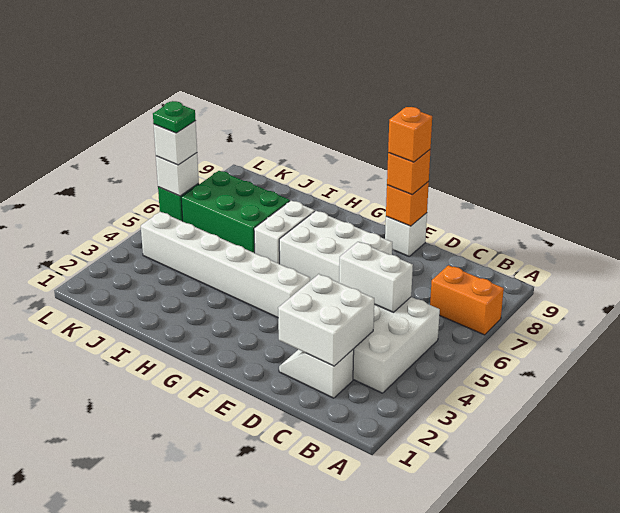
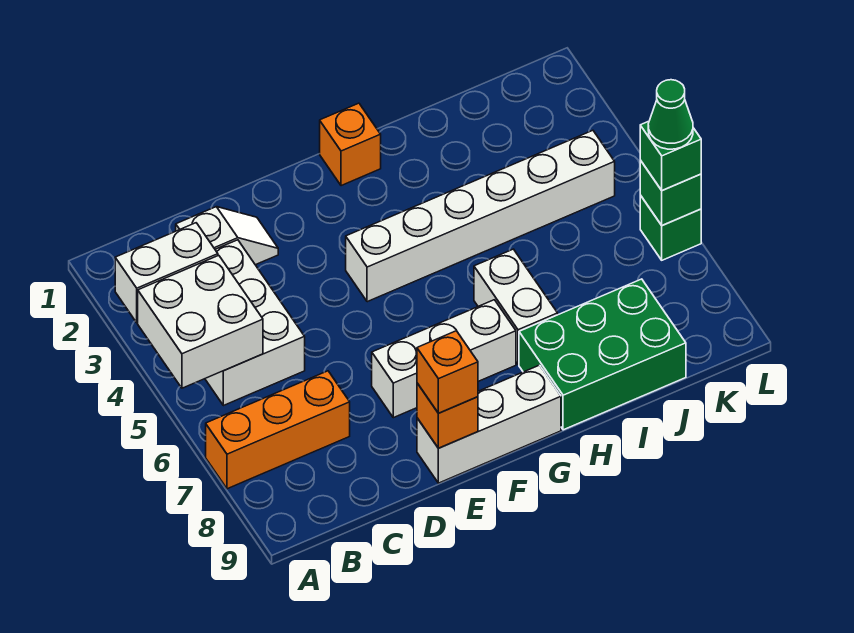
orange brick A7:B7 level 1 -> orange brick A7:C7 level 1
white brick C2:D3 level 2 -> white brick A4:B5 level 2
white brick C5:D5 level 2 -> white brick A3:B3 level 2
white brick E6:G7 level 1 -> white brick E7:G7 level 1
white brick E9 level 1 -> white brick E9:G9 level 1
orange brick E9 level 4 -> orange brick G1 level 1
green brick I6:K7 level 1 -> green brick H8:J9 level 1
white brick L6 level 2 -> green brick L6 level 2
white brick L6 level 3 -> green brick L6 level 3
green plate L6 level 4 -> green cone L6 level 4

